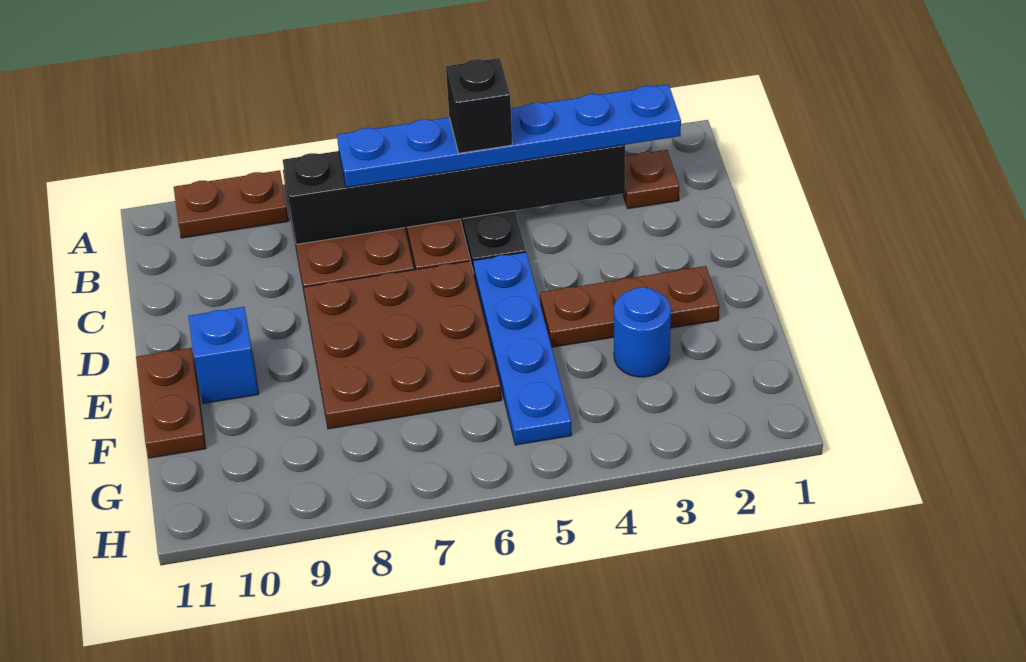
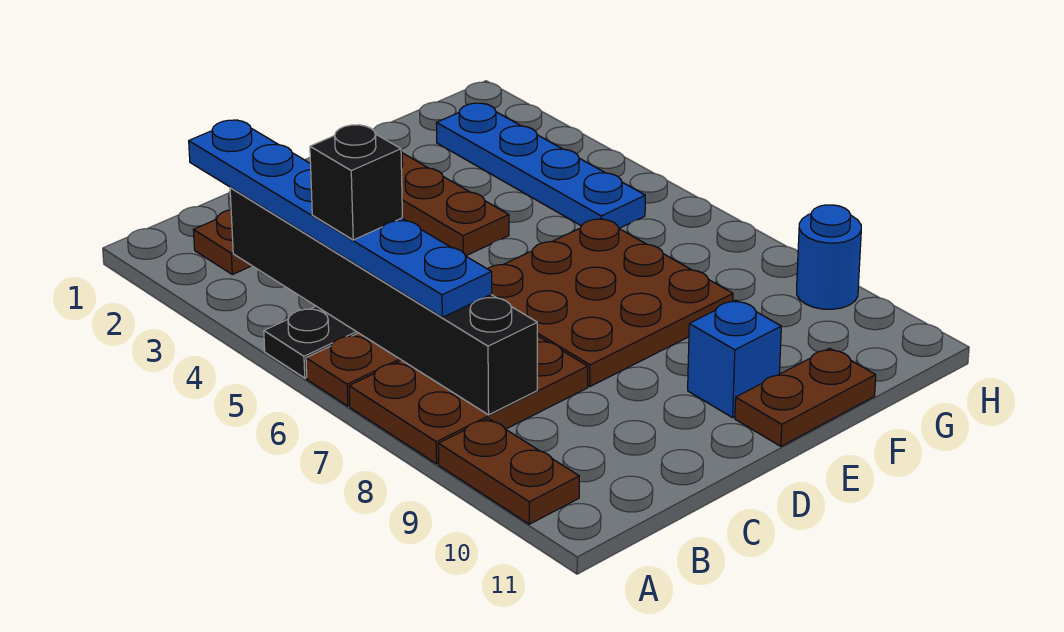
blue plate D5:G5 level 1 -> blue plate G2:G5 level 1
blue round brick F3 level 1 -> blue round brick H9 level 1

